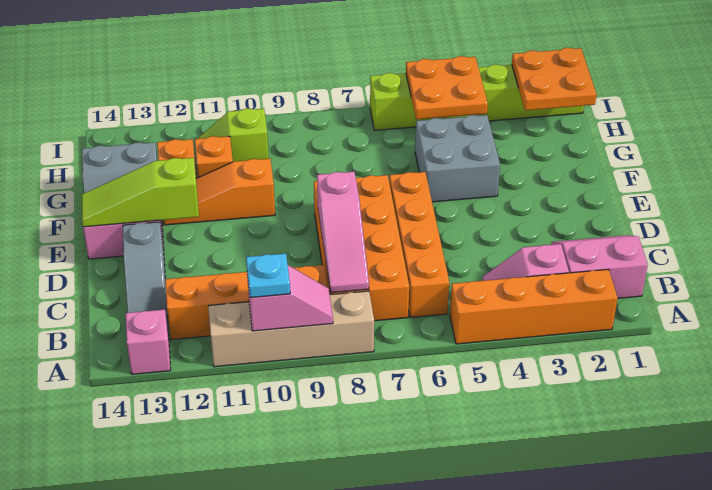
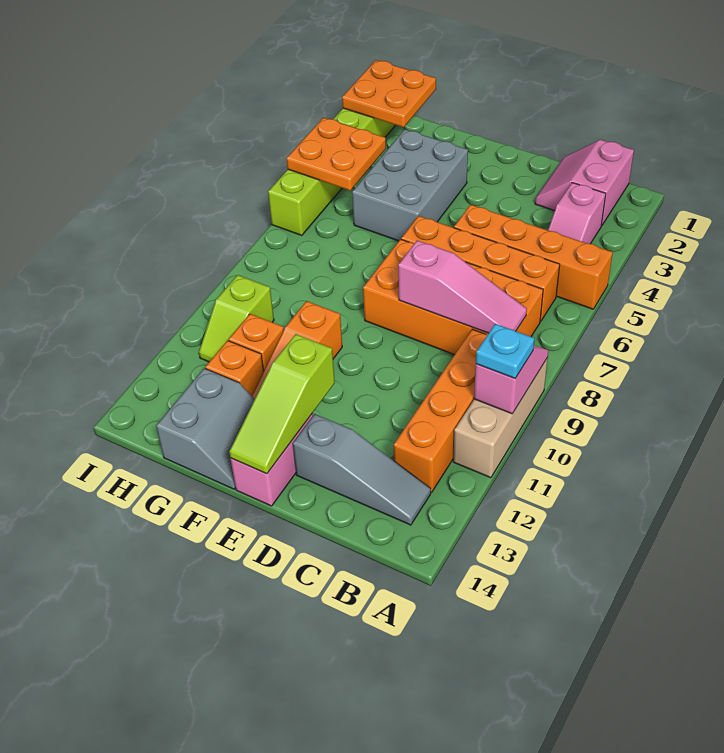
orange brick A2:A5 level 1 -> orange brick A5:D5 level 1
tan brick A8:A11 level 1 -> tan brick A9:A11 level 1
pink brick A13 level 1 -> none
grey brick F4:G5 level 1 -> grey brick F3:G5 level 1

